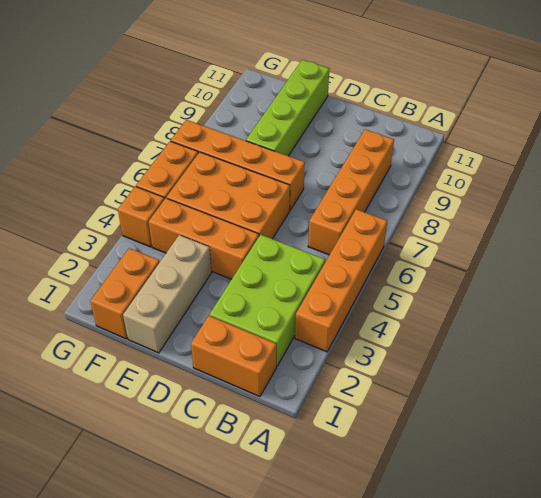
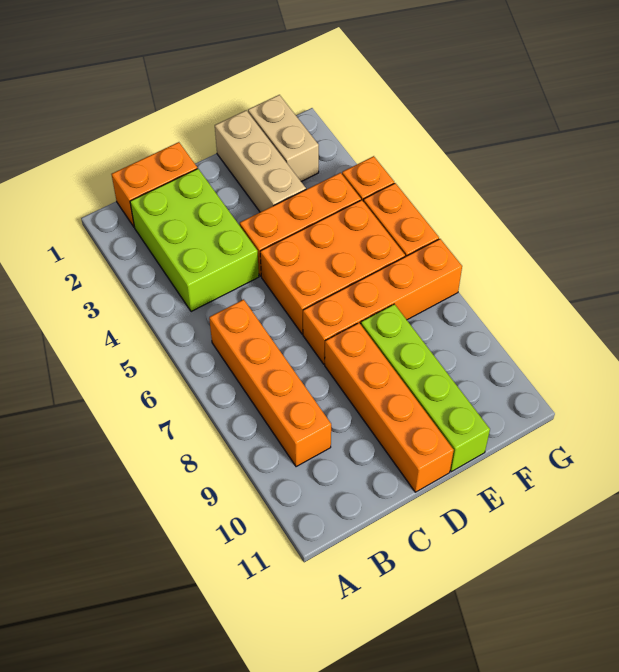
orange brick A3:A6 level 1 -> orange brick D8:D11 level 1
orange brick F1:F2 level 1 -> tan brick F1:F2 level 1

